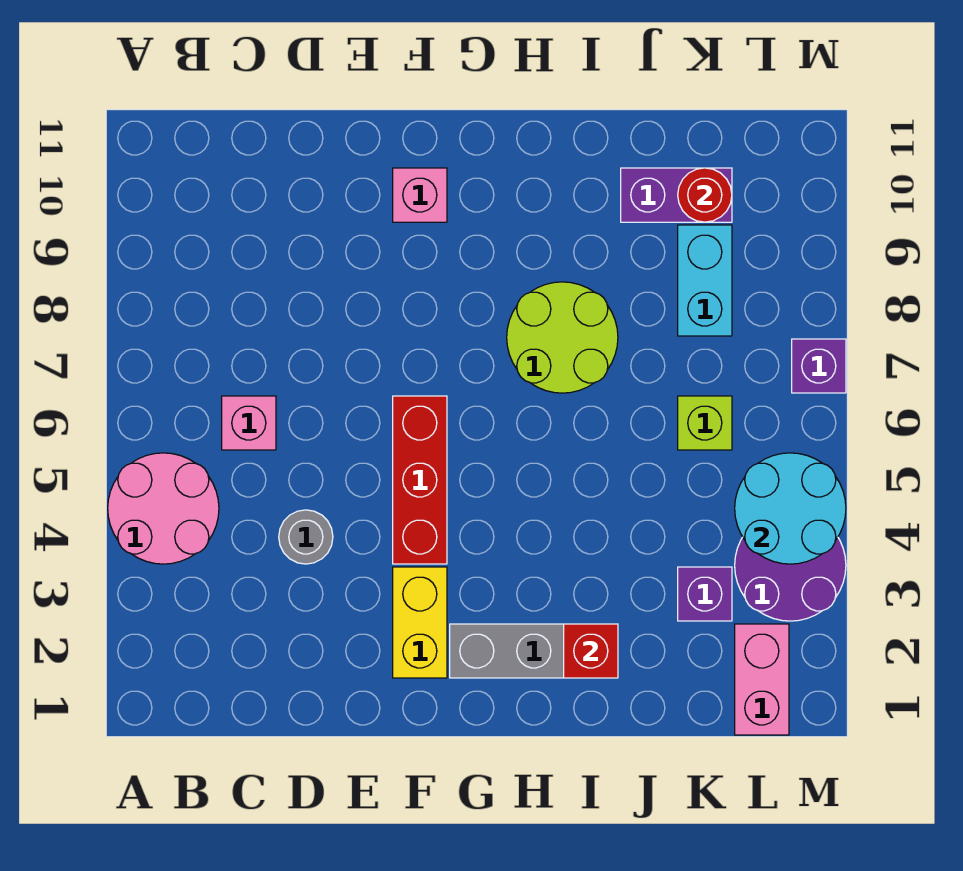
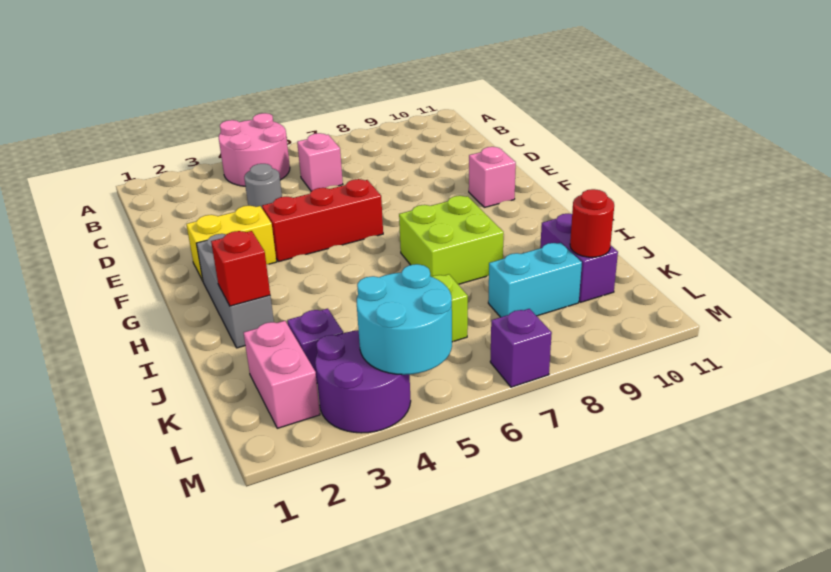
lime round brick H7:I8 level 1 -> lime brick H7:I8 level 1
pink brick L1:L2 level 1 -> pink brick K2:L2 level 1

